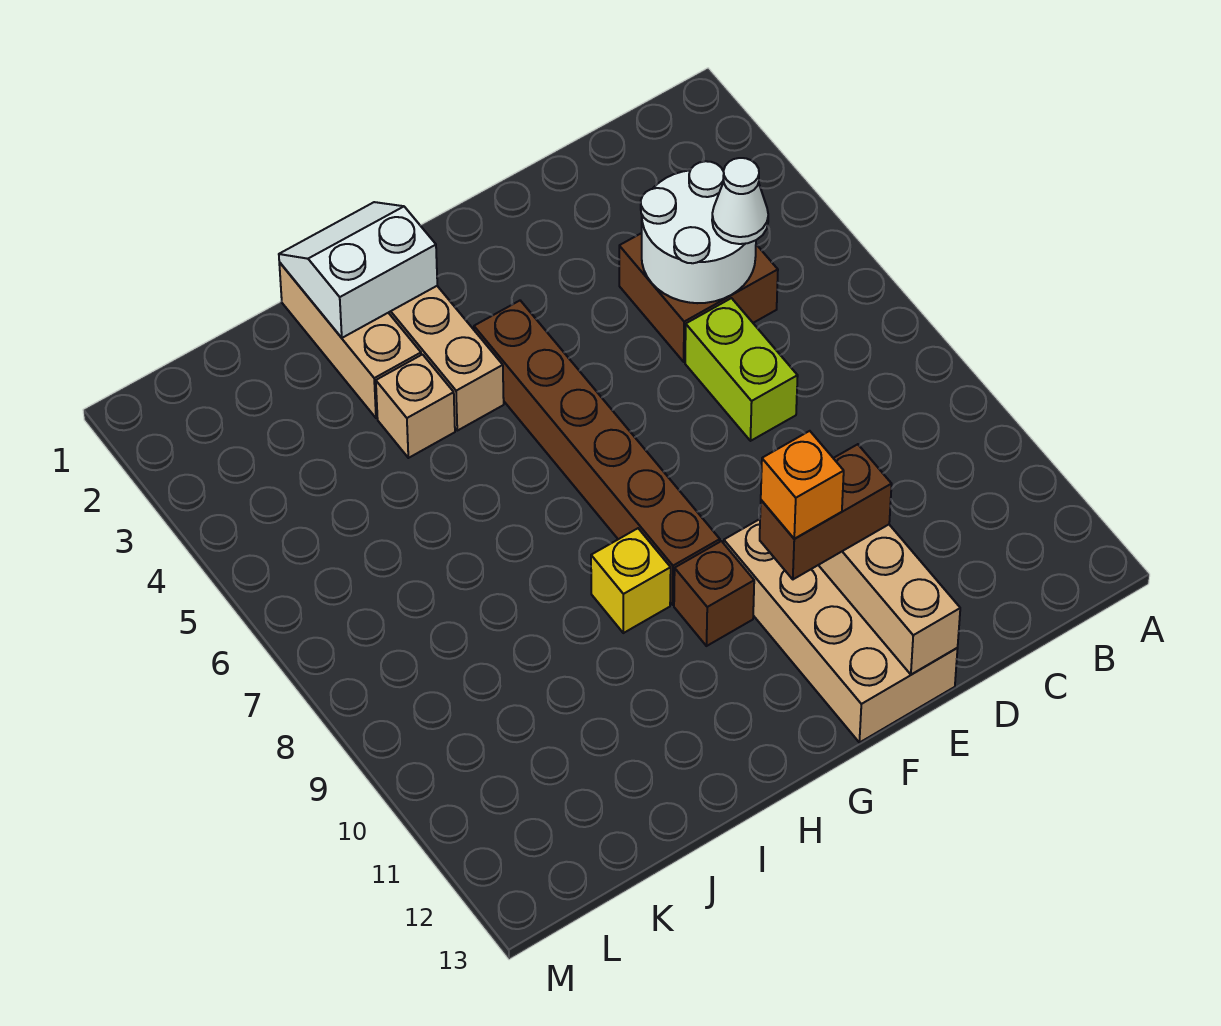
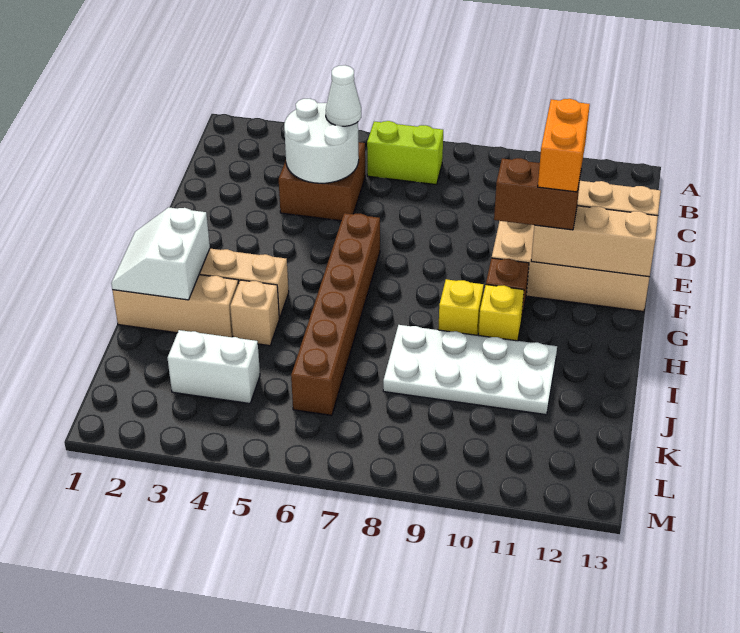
lime brick D6:D7 level 1 -> lime brick B6:B7 level 1
brown brick E11:F11 level 3 -> brown brick F10:F11 level 3
none -> tan brick F11:F13 level 2
orange brick F11 level 4 -> orange brick E11:F11 level 4
brown brick G4:G9 level 1 -> brown brick F6:K6 level 1
none -> yellow brick H10 level 1
none -> white plate I8:J11 level 1
none -> white brick K3:K4 level 1

